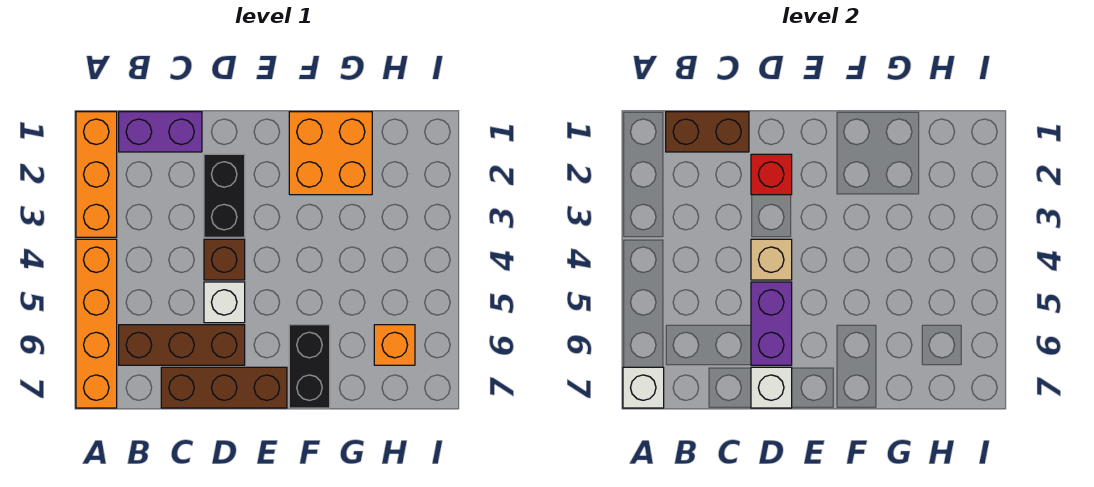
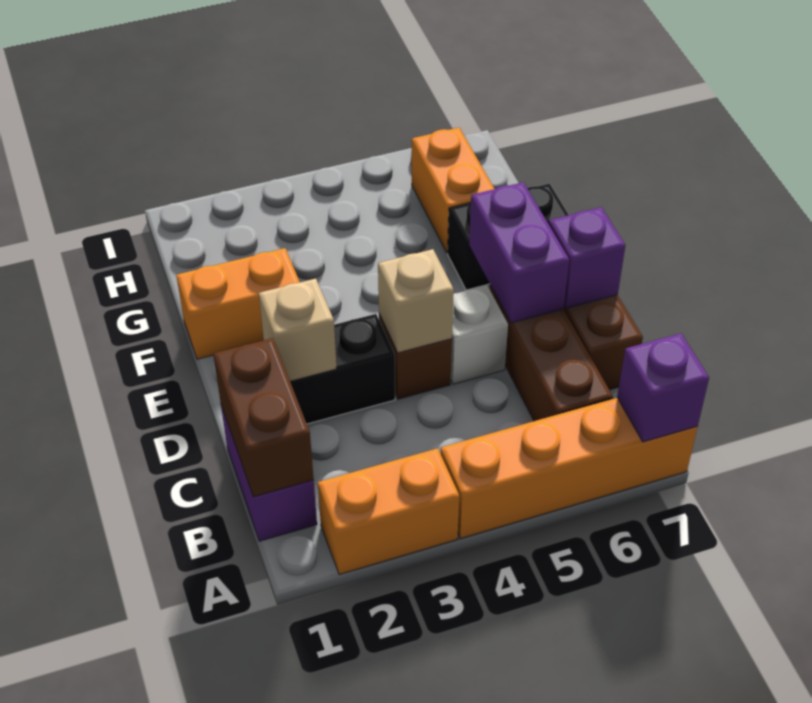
orange brick A1:A3 level 1 -> orange brick A2:A3 level 1
white brick A7 level 2 -> purple brick A7 level 2
red brick D2 level 2 -> tan brick D2 level 2
purple brick D5:D6 level 2 -> purple brick D6:E6 level 2
white brick D7 level 2 -> purple brick D7 level 2
orange brick F1:G2 level 1 -> orange brick F1:F2 level 1
orange brick H6 level 1 -> orange brick G6:H6 level 1

